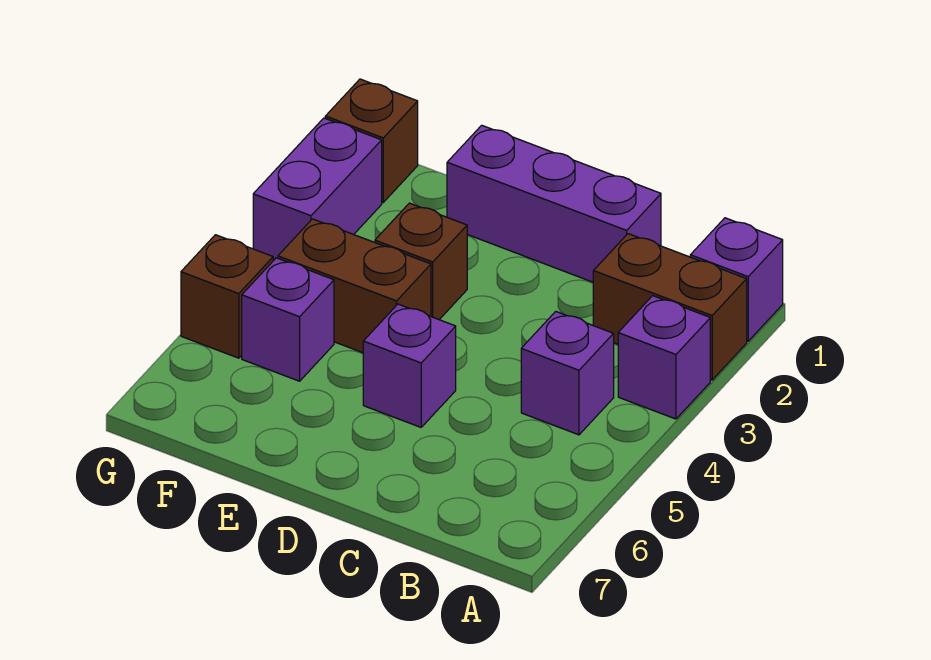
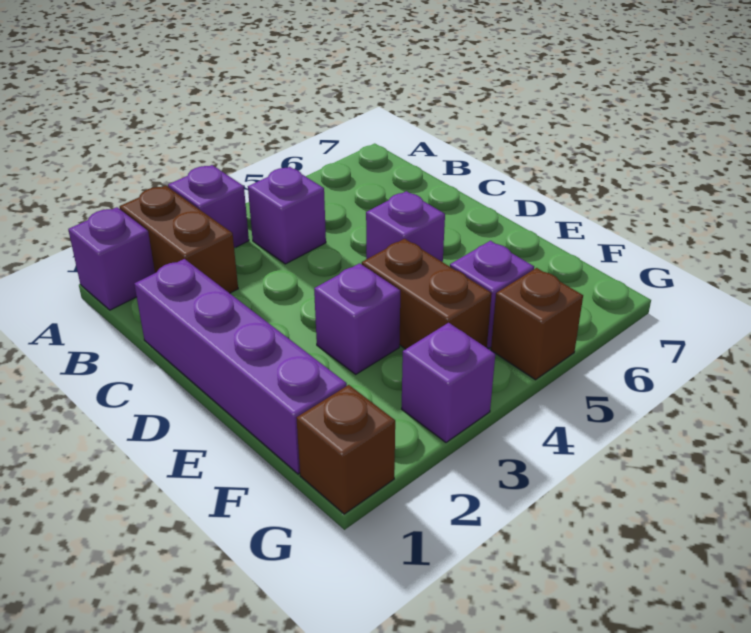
purple brick C1:E1 level 1 -> purple brick C1:F1 level 1
brown brick E3 level 1 -> purple brick E3 level 1
purple brick G2:G3 level 1 -> purple brick G3 level 1

